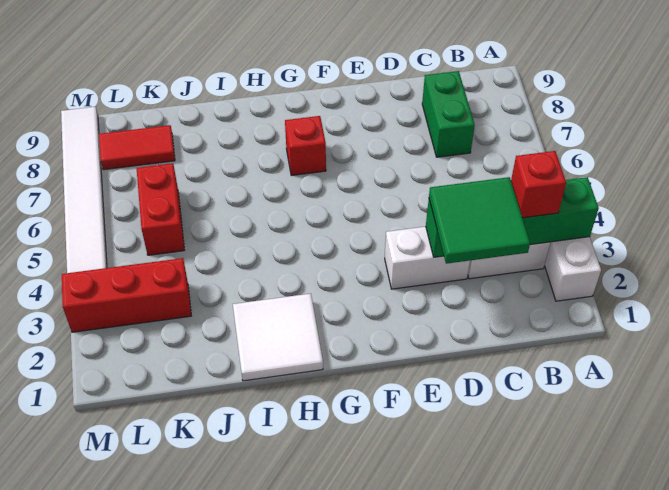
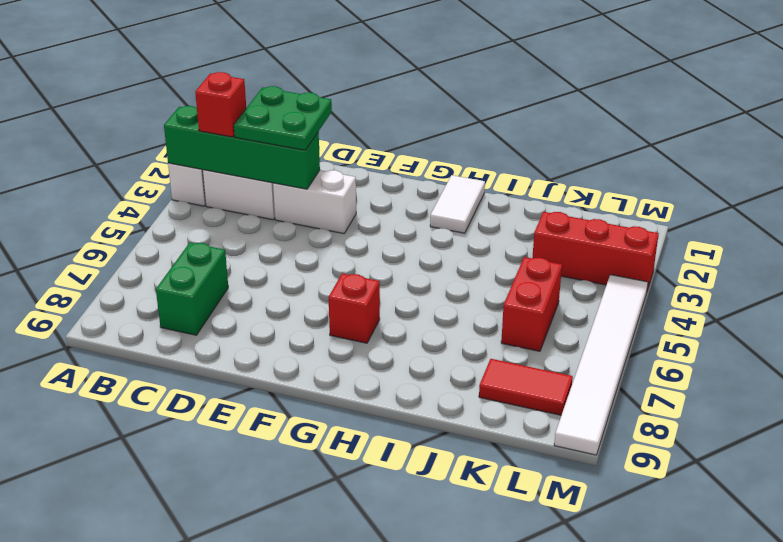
green tile C2:D3 level 3 -> green plate C2:D3 level 3
white tile H1:I2 level 1 -> white tile H1:H2 level 1

